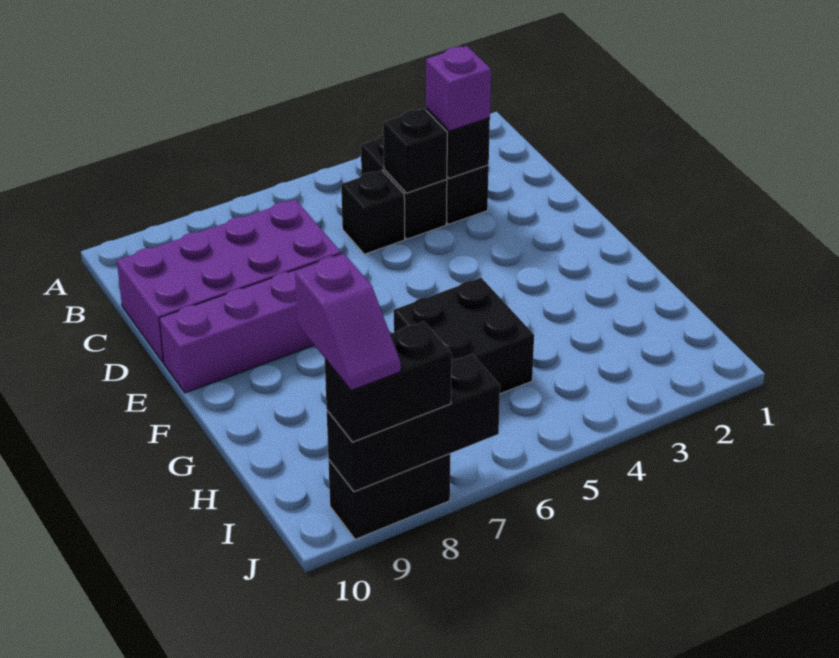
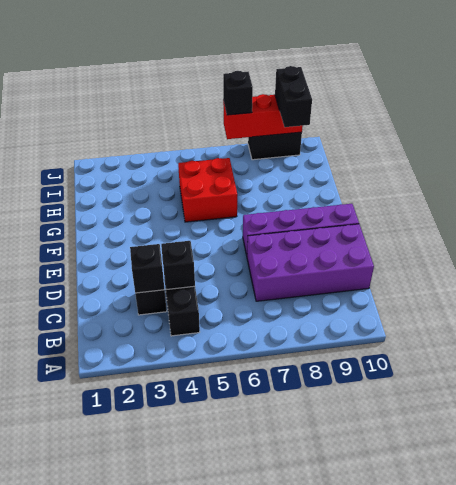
purple brick C3 level 3 -> none
black brick C5 level 1 -> black brick J7 level 3
black brick G5:H6 level 1 -> red brick G5:H6 level 1
purple slope I9:J9 level 4 top I -> none
black brick J7:J9 level 2 -> red brick J7:J9 level 2
black brick J8:J9 level 3 -> black brick I9:J9 level 3

